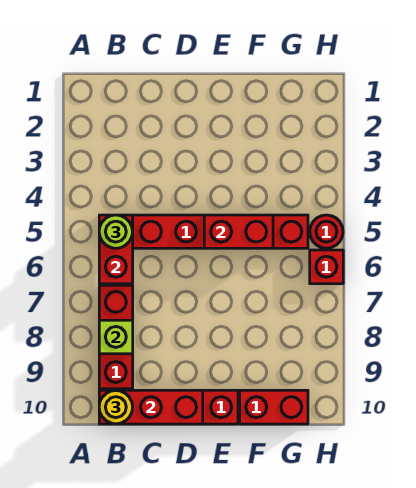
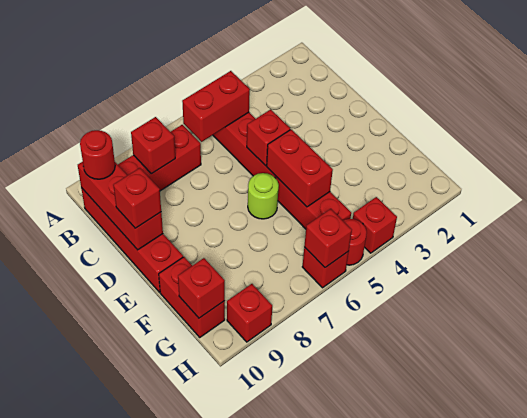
lime round brick B5 level 3 -> lime round brick E6 level 1
lime brick B8 level 2 -> red brick B8 level 2
yellow round brick B10 level 3 -> red round brick B10 level 3
none -> red brick D5 level 2
none -> red brick D10 level 3
none -> red brick G10 level 2
none -> red brick H4 level 1
none -> red brick H6 level 2
none -> red brick H9 level 1

